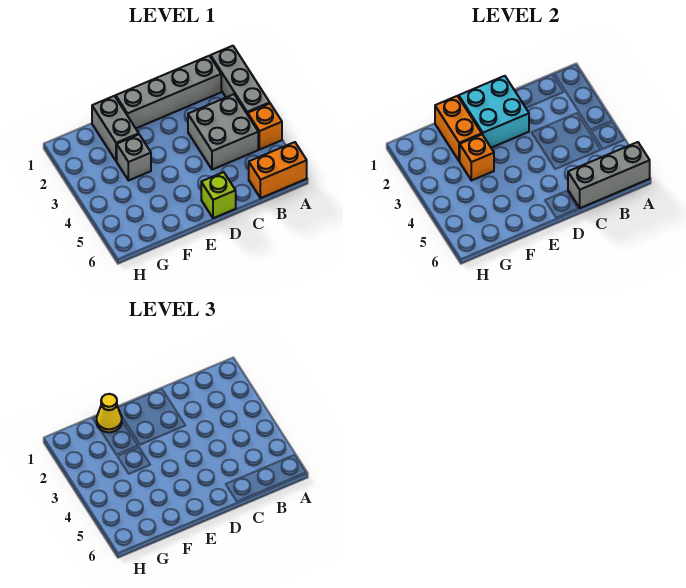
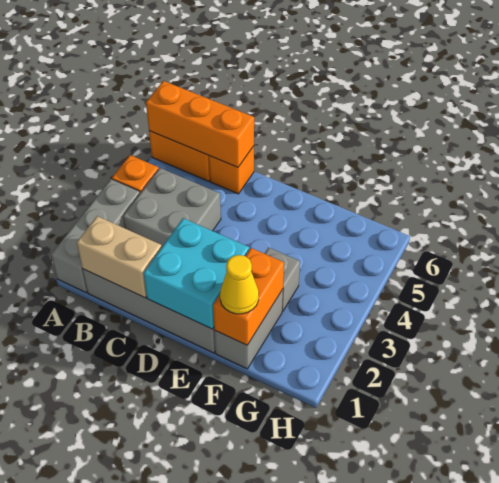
grey brick A6:C6 level 2 -> orange brick A6:C6 level 2
none -> tan brick B1:C1 level 2
lime brick D6 level 1 -> none
orange brick F3 level 2 -> orange brick C6 level 1

